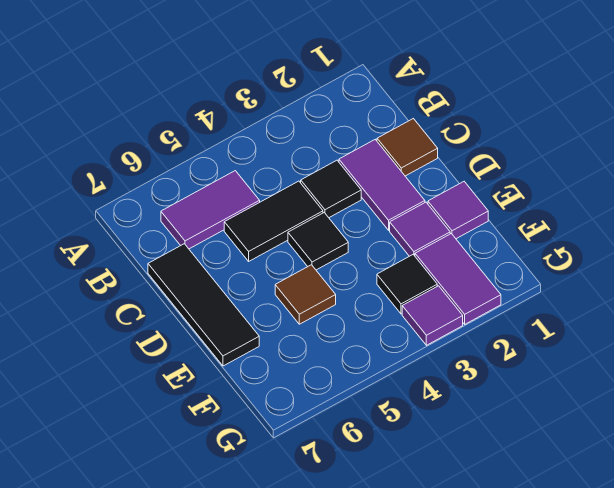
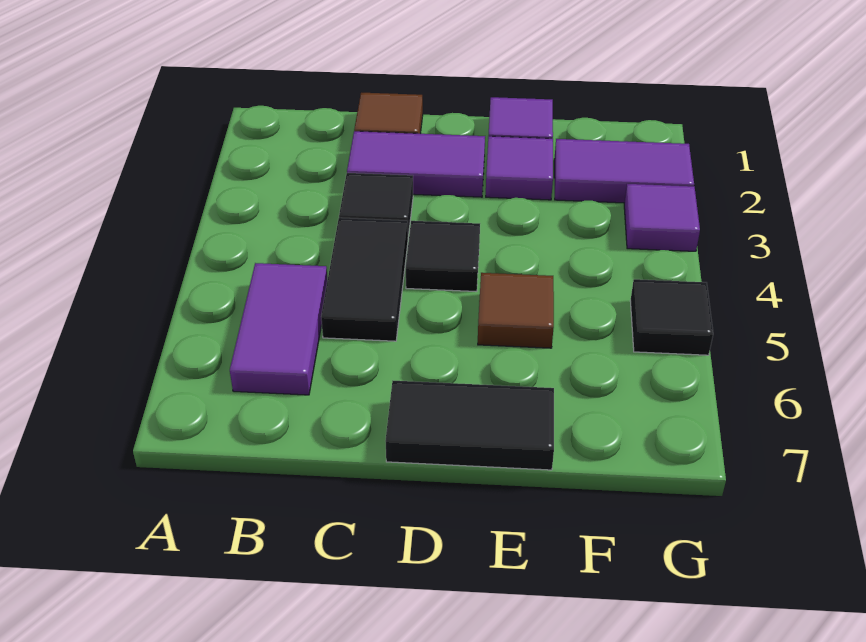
black tile C7:E7 level 1 -> black tile D7:E7 level 1
black tile F3 level 1 -> black tile G5 level 1

